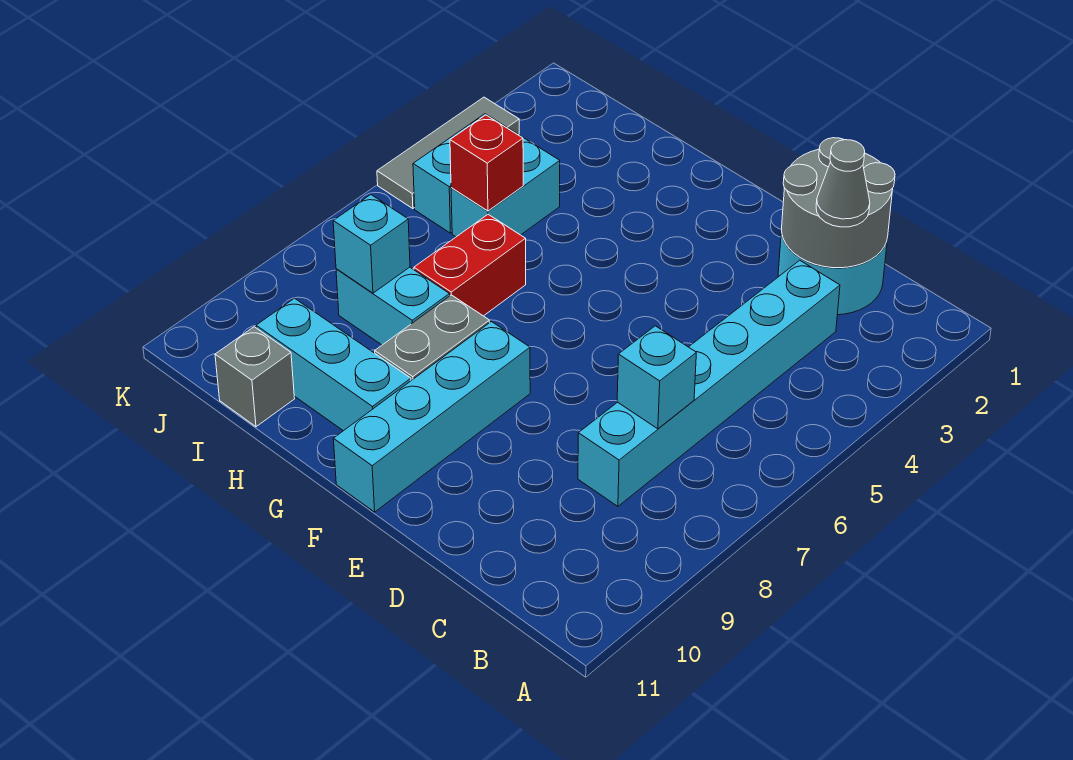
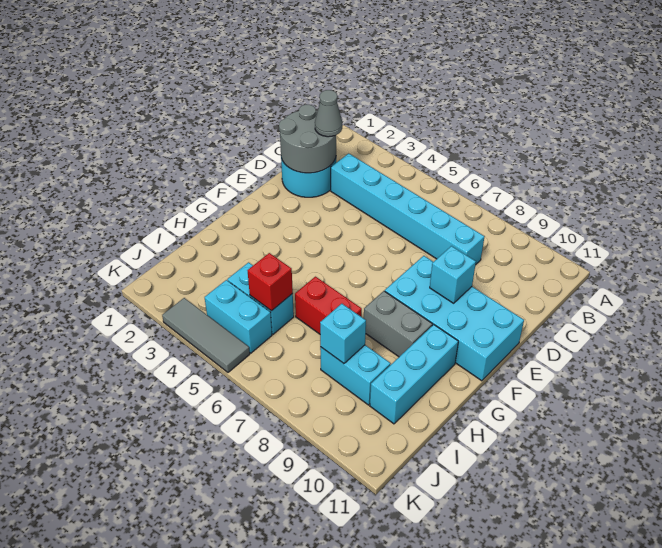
cyan brick C7 level 2 -> cyan brick E9 level 2
cyan brick F8:F11 level 1 -> cyan brick E8:F11 level 1
cyan brick H8:I8 level 1 -> cyan brick I8:I9 level 1
grey brick I11 level 1 -> none

